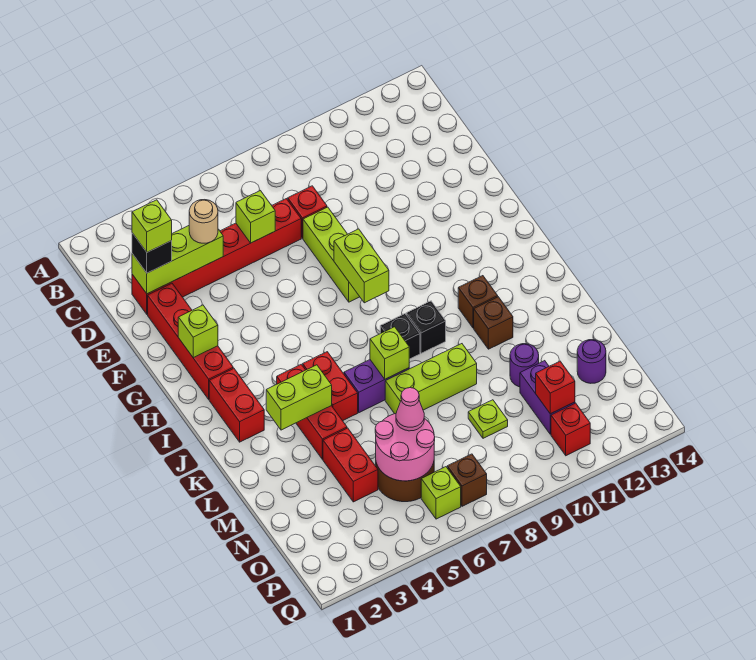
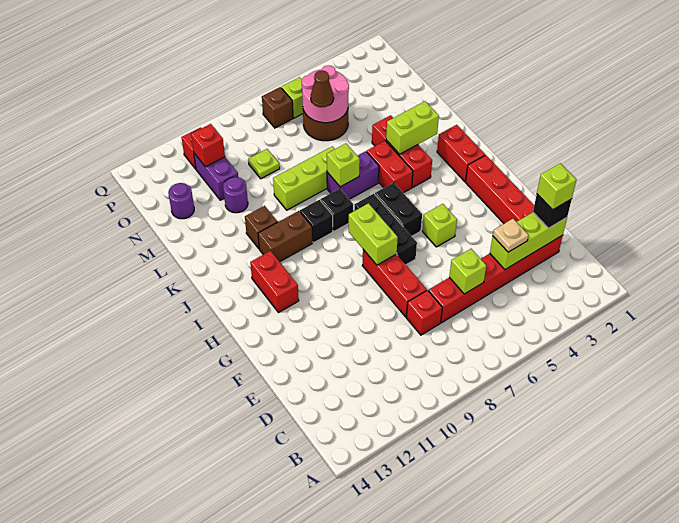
tan round brick D4 level 3 -> tan plate D4 level 3
lime brick E8:G8 level 1 -> red brick E8:G8 level 1
lime brick G2 level 2 -> lime brick G5 level 1
none -> black brick G7:I7 level 1
none -> black brick H6:I6 level 1
brown brick J11 level 1 -> brown brick J10:J11 level 1
red brick M4:N4 level 1 -> red brick H12:I12 level 1
pink cone N6 level 3 -> brown cone N6 level 3

